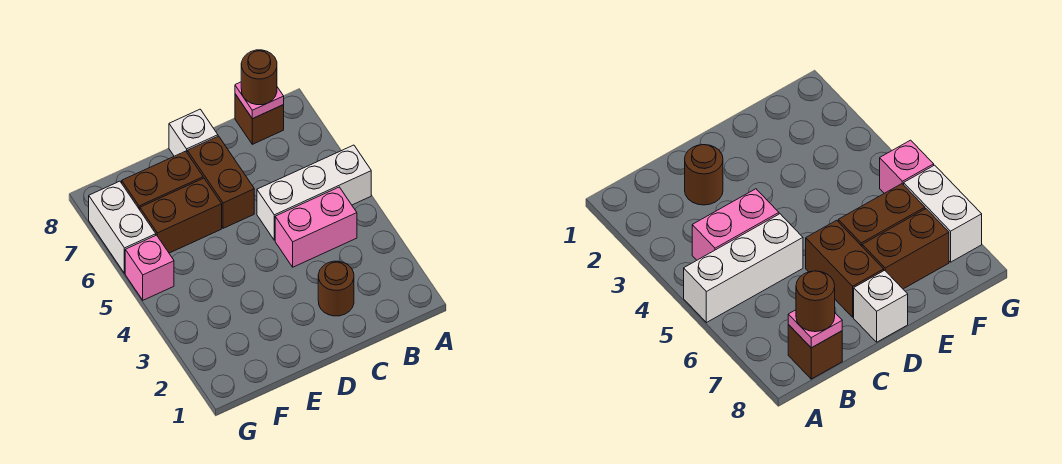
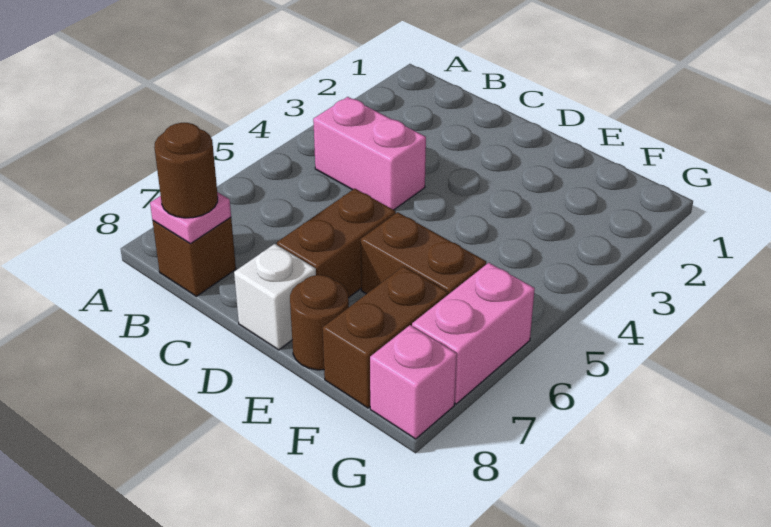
white brick A5:C5 level 1 -> none
brown round brick C2 level 1 -> brown round brick E8 level 1
brown brick E7:F7 level 1 -> brown brick F7:F8 level 1
pink brick G5 level 1 -> pink brick G8 level 1
white brick G6:G7 level 1 -> pink brick G6:G7 level 1

